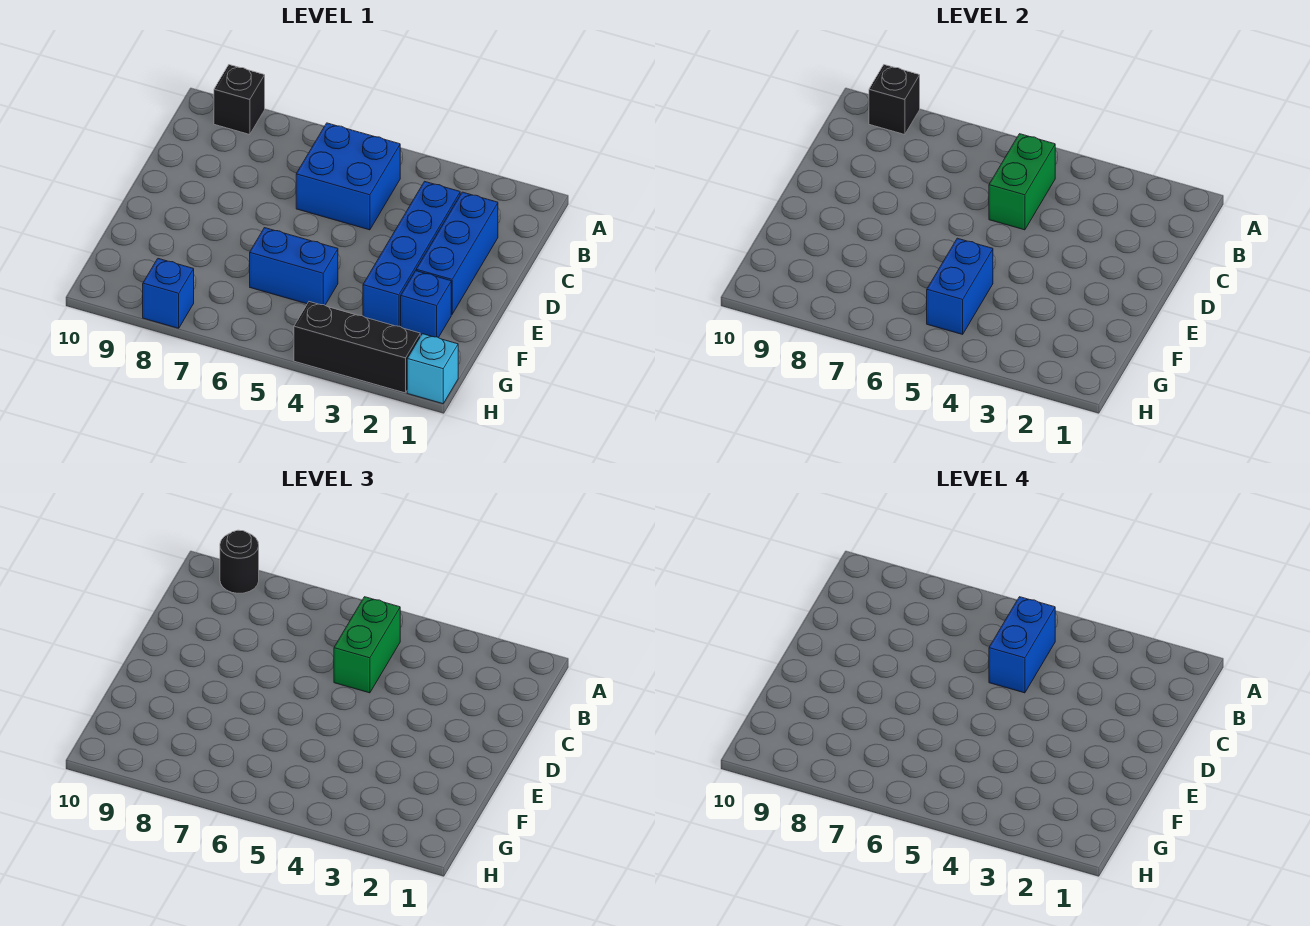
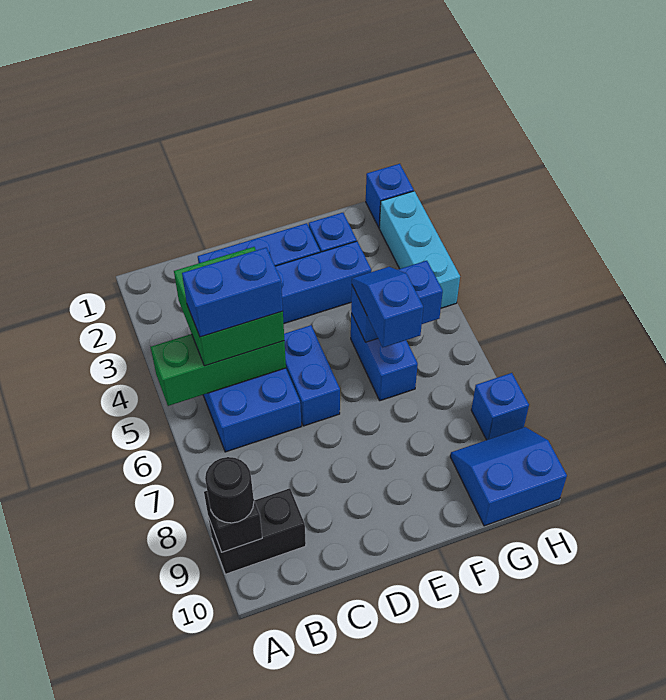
black brick A9 level 1 -> black brick A9:B9 level 1
green brick B5:C5 level 2 -> green brick A5:C5 level 2
green brick B5:C5 level 3 -> green brick B4:C5 level 3
none -> blue brick D5:D6 level 1
none -> blue slope F5:F6 level 3 top 6
none -> blue slope G9:H10 level 1 top 10
cyan brick H1 level 1 -> blue brick H1 level 1
black brick H2:H4 level 1 -> cyan brick H2:H4 level 1

